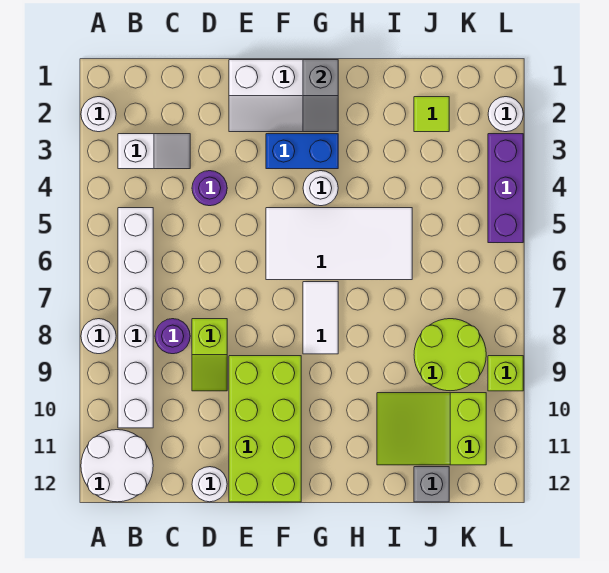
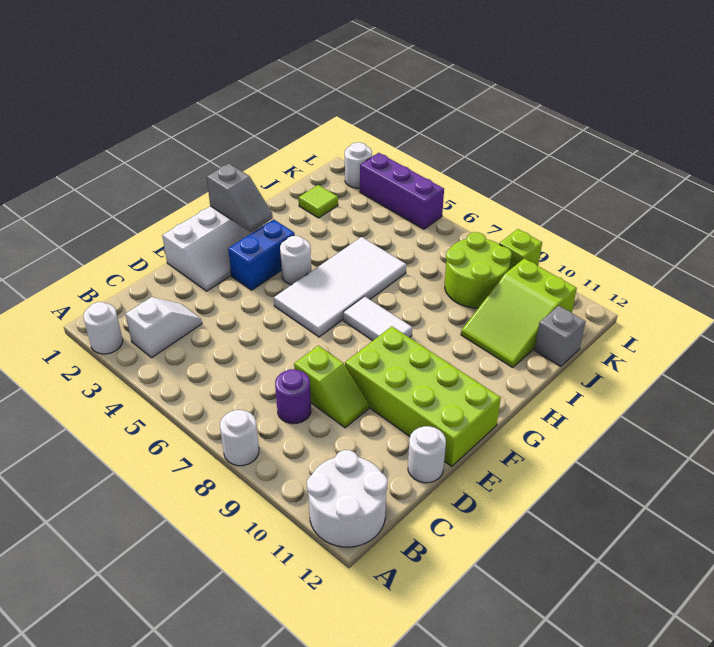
white brick B5:B10 level 1 -> none
purple round brick D4 level 1 -> none

